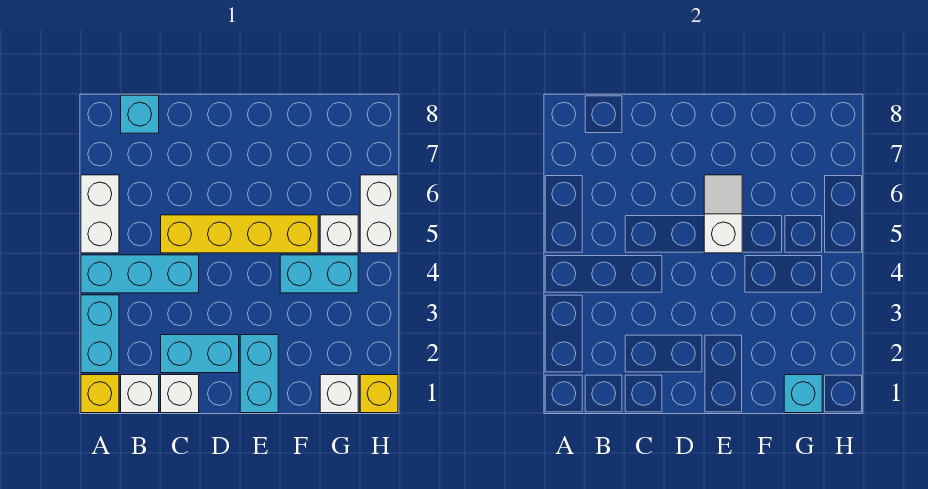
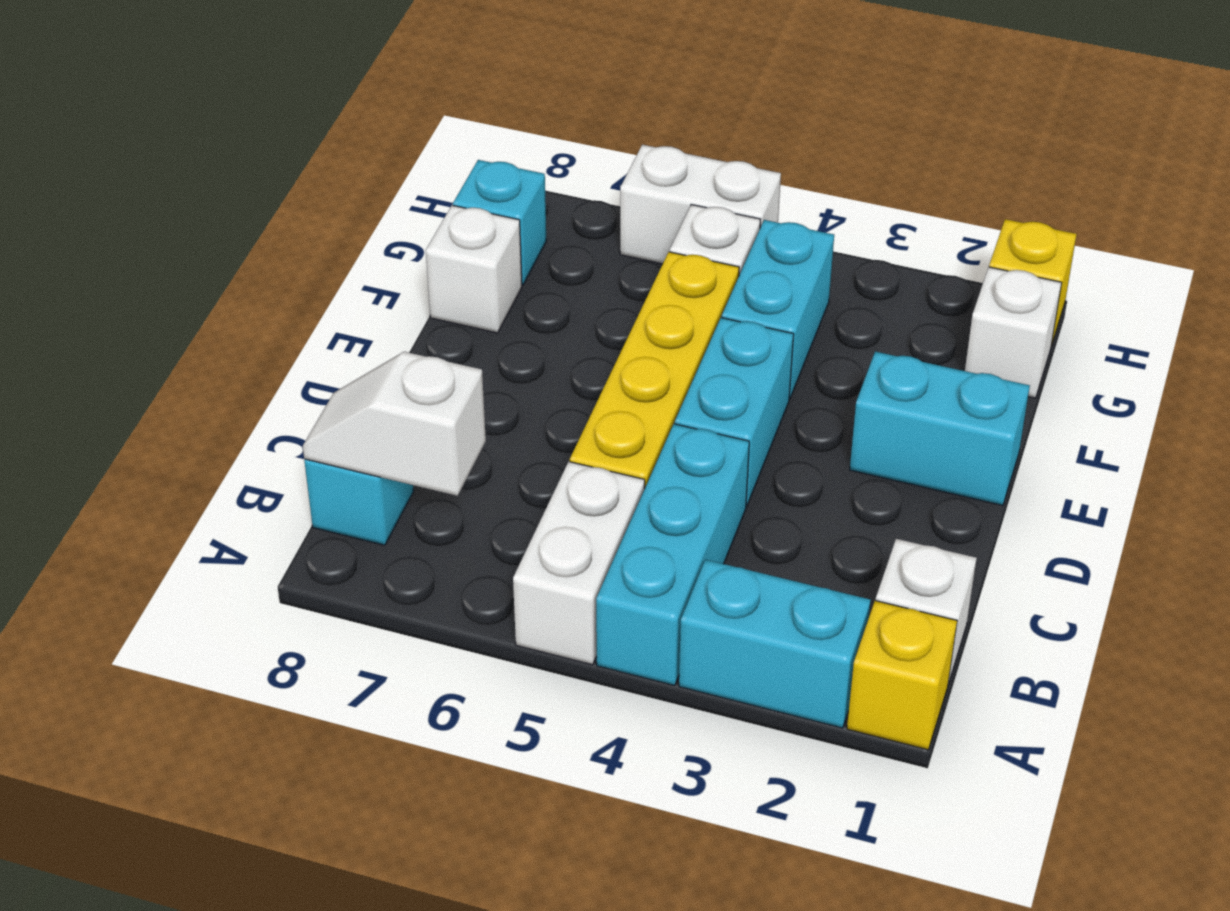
white brick A5:A6 level 1 -> white brick A5:B5 level 1
white brick C1 level 1 -> white brick F8 level 1
cyan brick C2:D2 level 1 -> cyan brick D4:E4 level 1
white slope E5:E6 level 2 top 5 -> white slope B7:B8 level 2 top 7
cyan brick G1 level 2 -> cyan brick G8 level 1

